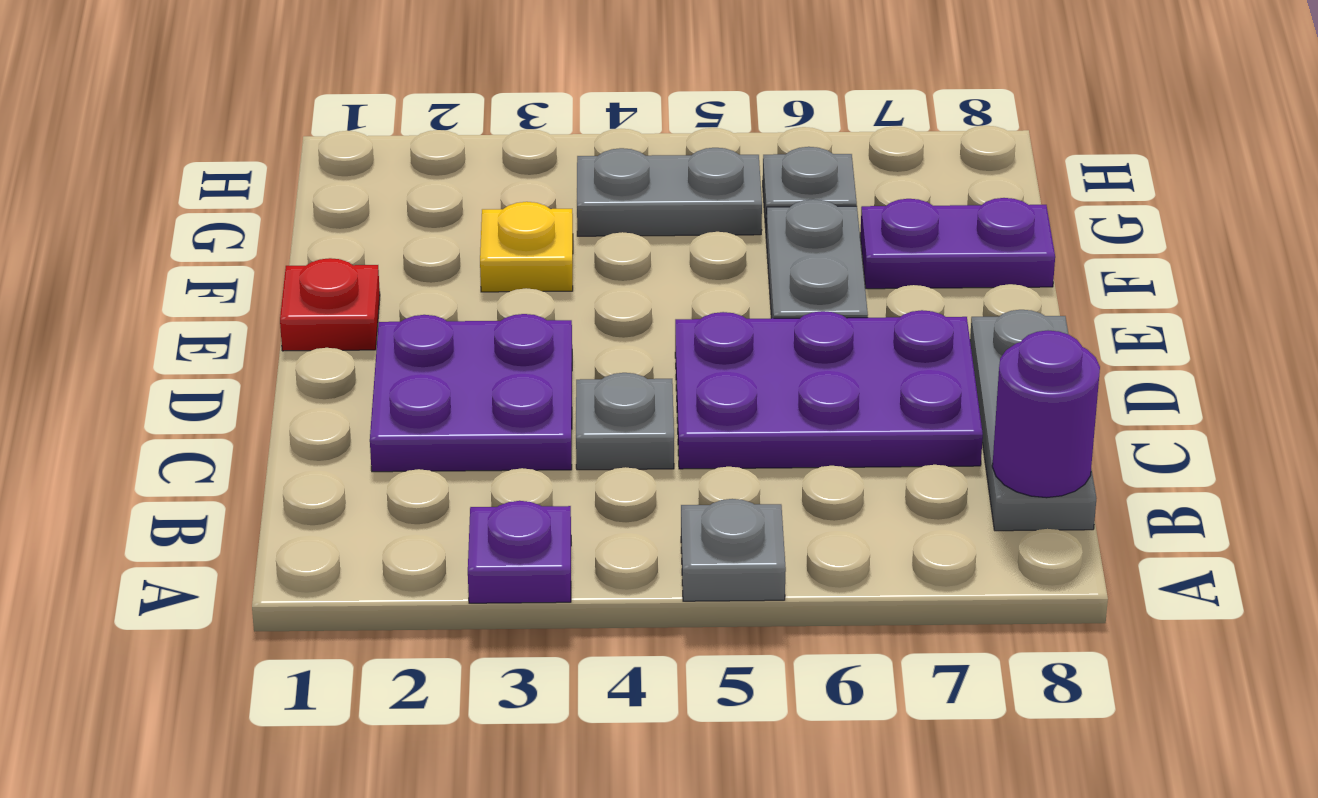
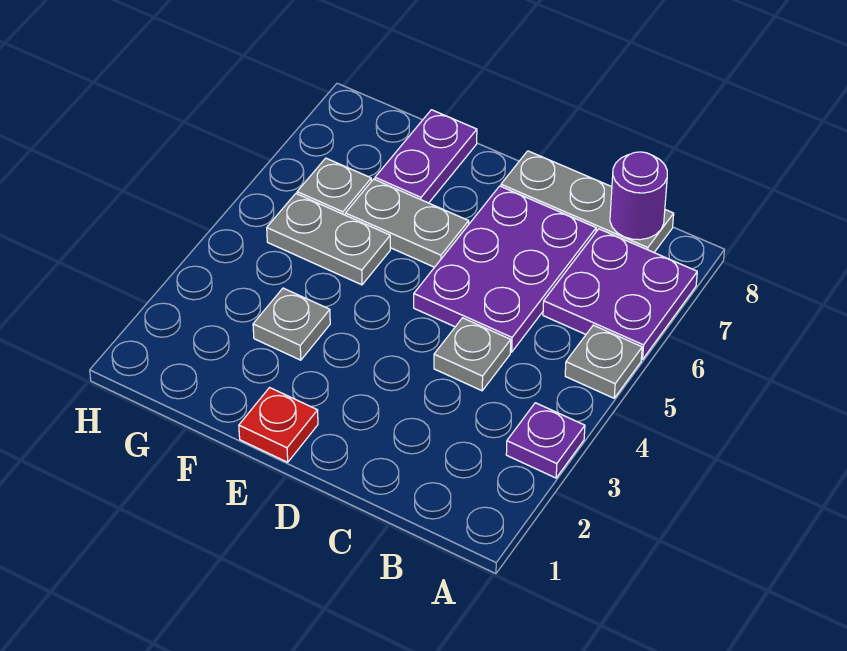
purple plate C2:D3 level 1 -> purple plate A6:B7 level 1
yellow plate F3 level 1 -> grey plate F3 level 1
grey plate G4:G5 level 1 -> grey plate F5:G5 level 1

